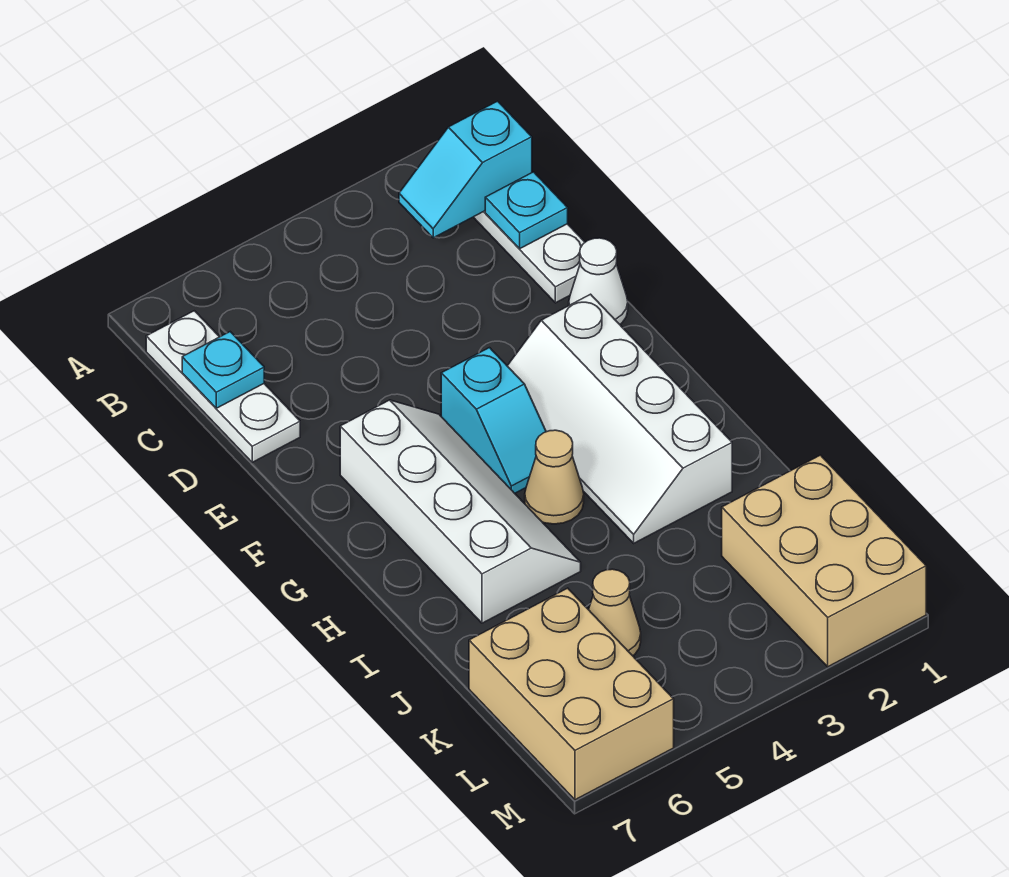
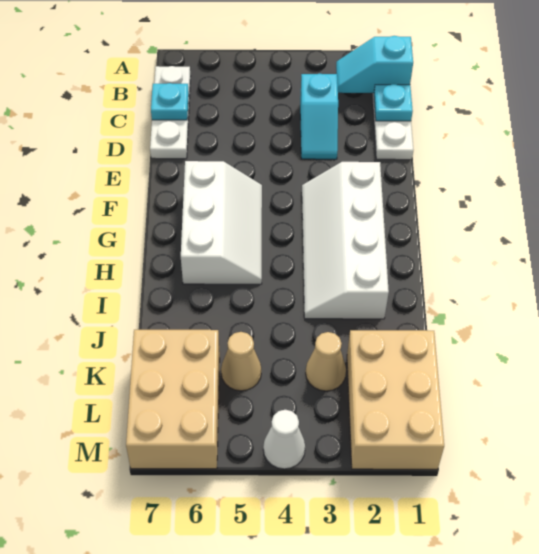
white cone E1 level 1 -> white cone M4 level 1
cyan slope F4:G4 level 1 top F -> cyan slope C3:D3 level 1 top C
white slope F5:I6 level 1 top 6 -> white slope F5:H6 level 1 top 6
tan cone H4 level 1 -> tan cone K3 level 1

